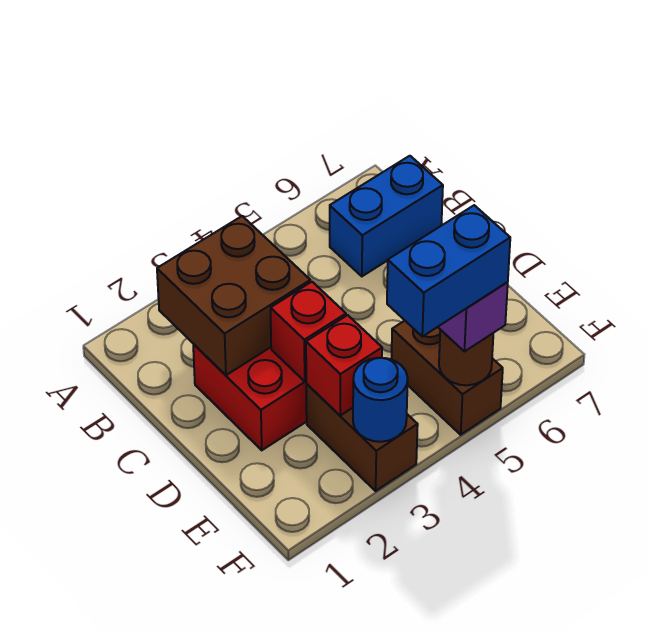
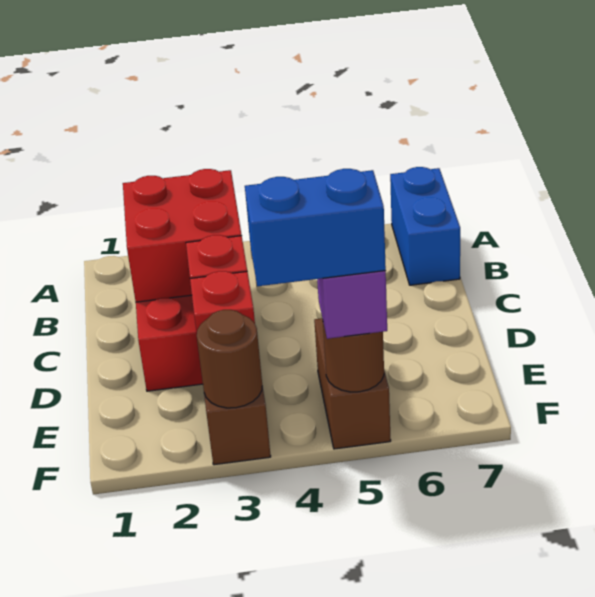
brown brick B2:C3 level 2 -> red brick B2:C3 level 2
blue brick B6:B7 level 1 -> blue brick A7:B7 level 1
blue round brick F3 level 2 -> brown round brick F3 level 2

